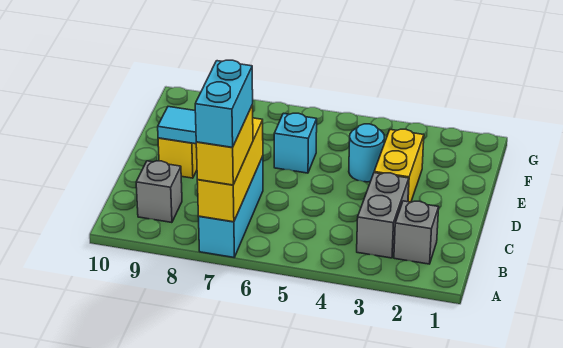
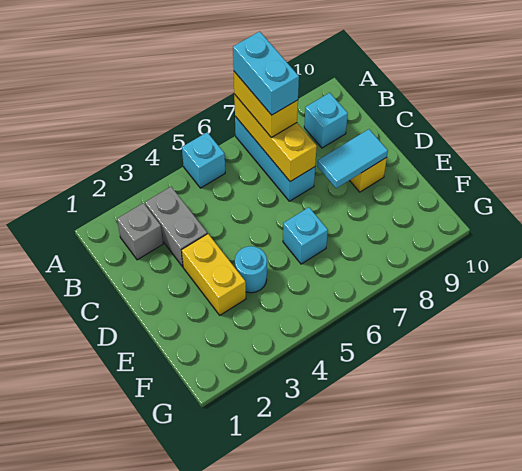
none -> cyan brick A5 level 1
grey brick B9 level 1 -> cyan brick B9 level 1

